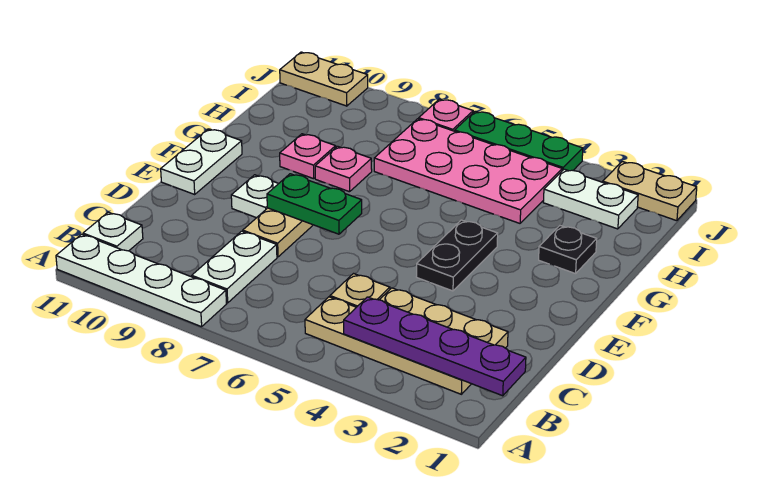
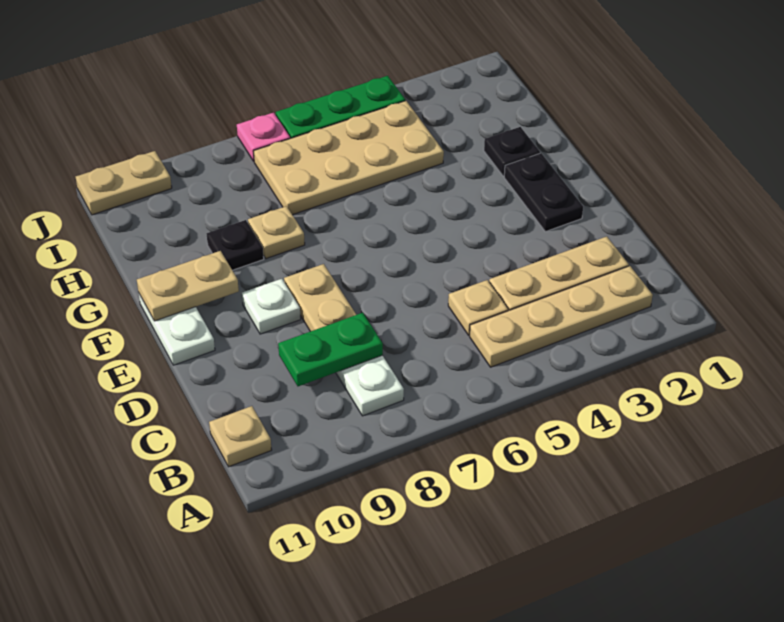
white plate A8:A11 level 1 -> none
purple plate B1:B4 level 2 -> none
white plate B11 level 1 -> tan plate B11 level 1
black plate E4:F4 level 1 -> black plate E2:F2 level 1
green plate E7:E8 level 2 -> green plate C8:C9 level 2
pink plate G8 level 1 -> tan plate G8 level 1
pink plate G9 level 1 -> black plate G9 level 1
pink plate H4:I7 level 1 -> tan plate H4:I7 level 1
white plate I2:I3 level 1 -> none
tan plate J1:J2 level 1 -> tan plate F10:F11 level 2

